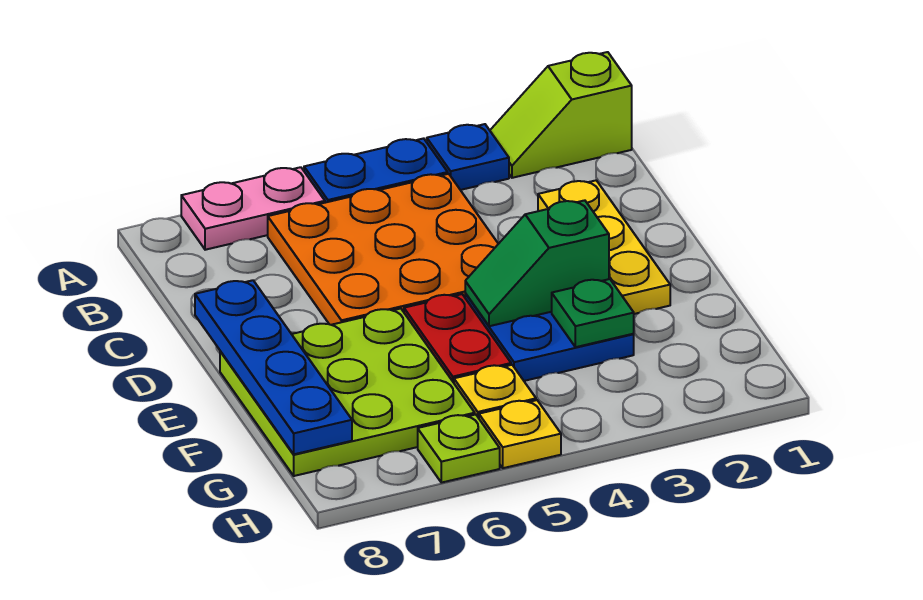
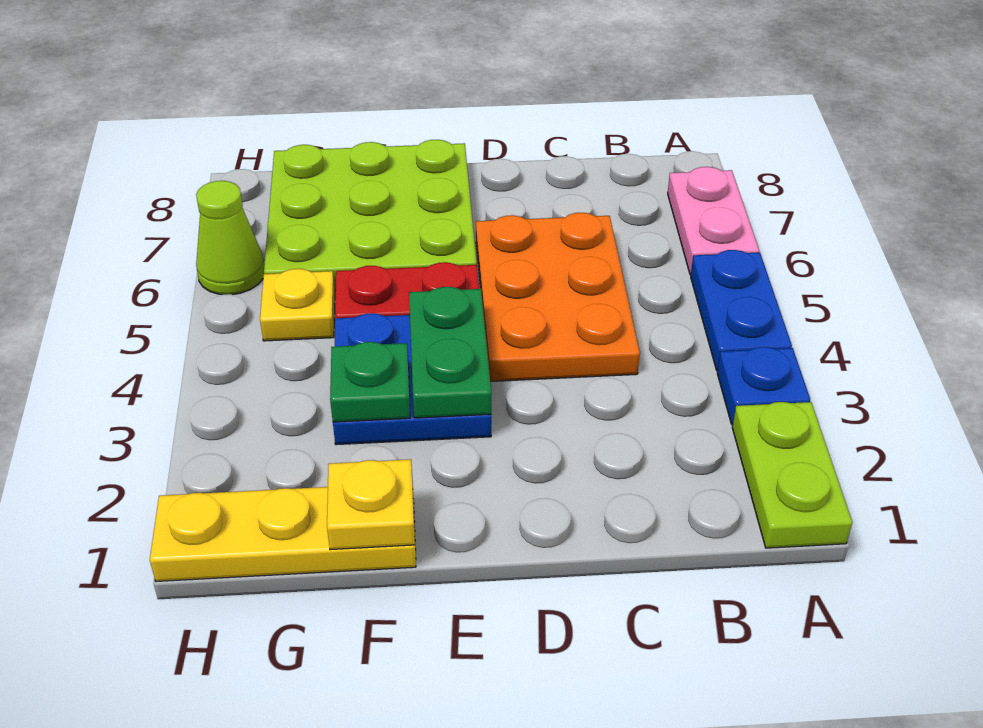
lime slope A1:A2 level 1 top 1 -> lime plate A1:A2 level 1
orange plate B4:D6 level 1 -> orange plate C4:D6 level 1
yellow plate C2:E2 level 1 -> yellow plate F1:H1 level 1
blue plate D8:G8 level 2 -> none
green slope E3:E4 level 2 top 3 -> green plate E3:E4 level 2
yellow plate H5 level 1 -> yellow plate F1 level 2
lime plate H6 level 1 -> lime cone H6 level 1

